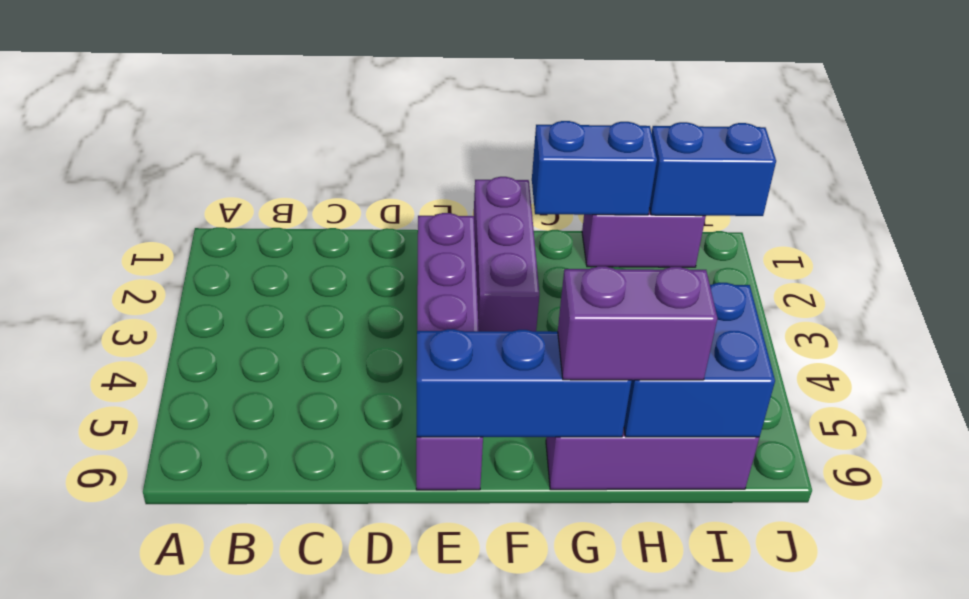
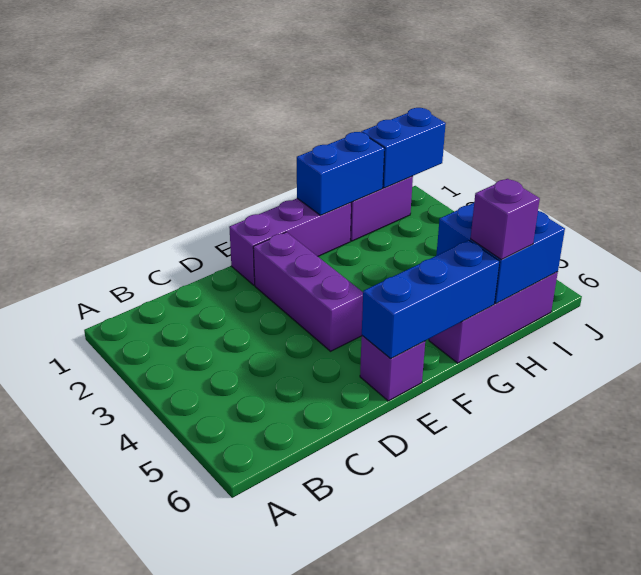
purple brick F1:F3 level 1 -> purple brick E1:G1 level 1
purple brick G6:H6 level 3 -> purple brick H6 level 3

